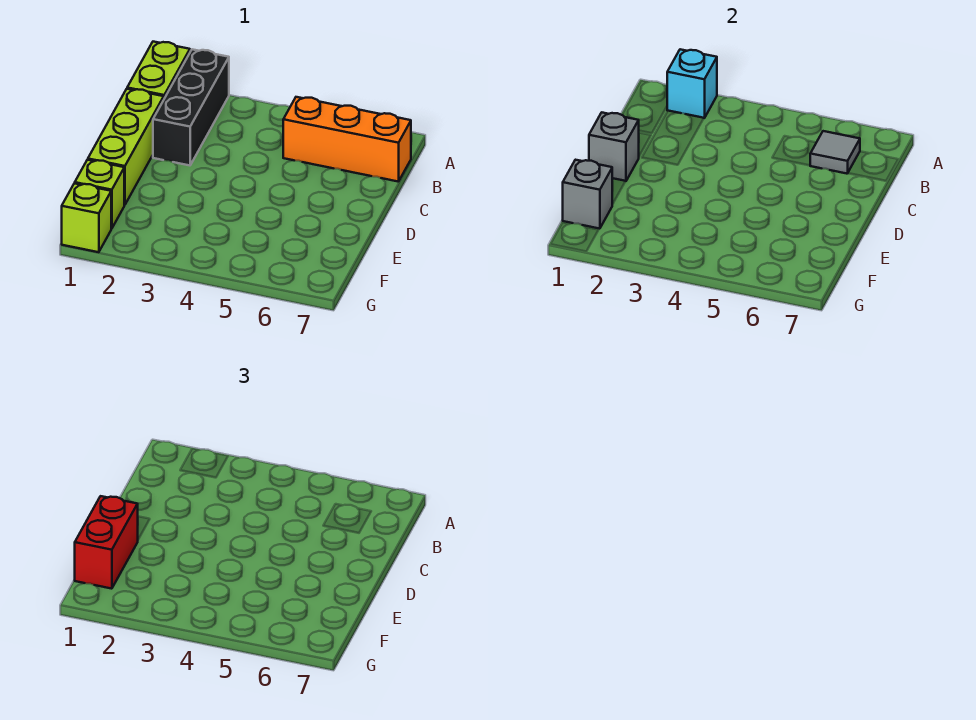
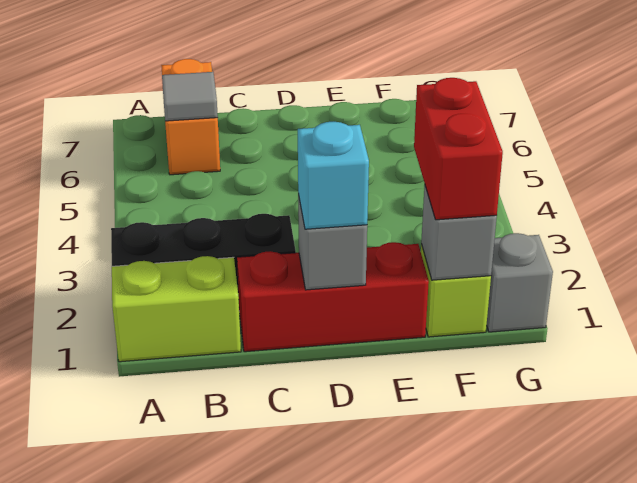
cyan brick A2 level 2 -> cyan brick D1 level 3
orange brick B5:B7 level 1 -> orange brick B6:B7 level 1
lime brick C1:E1 level 1 -> red brick C1:E1 level 1
red brick E1:F1 level 3 -> red brick F1:F2 level 3
lime brick G1 level 1 -> grey brick G1 level 1

